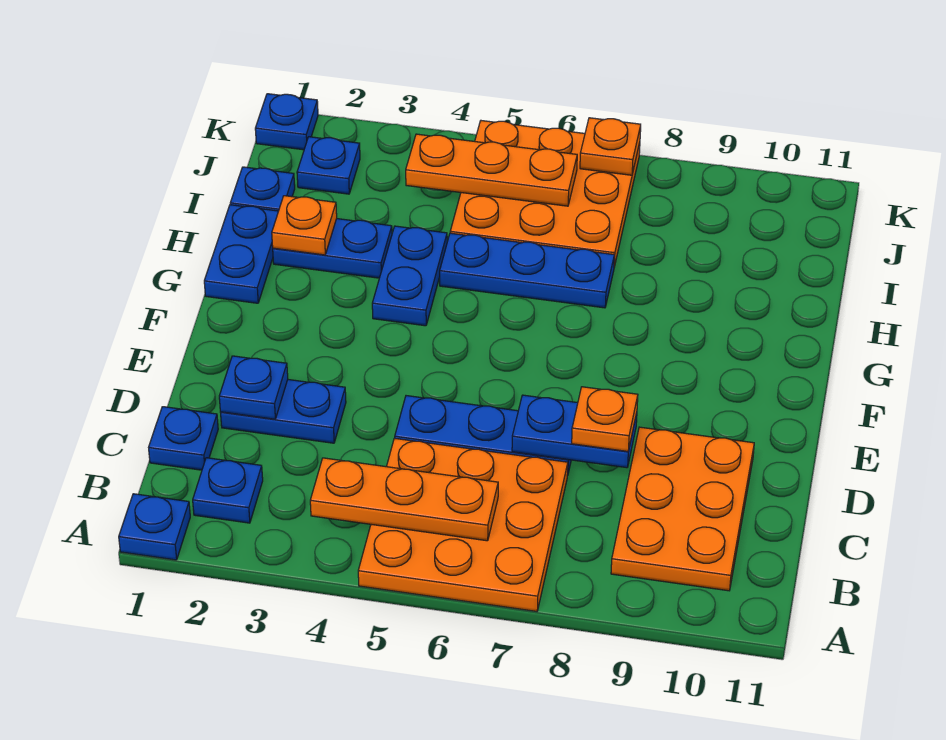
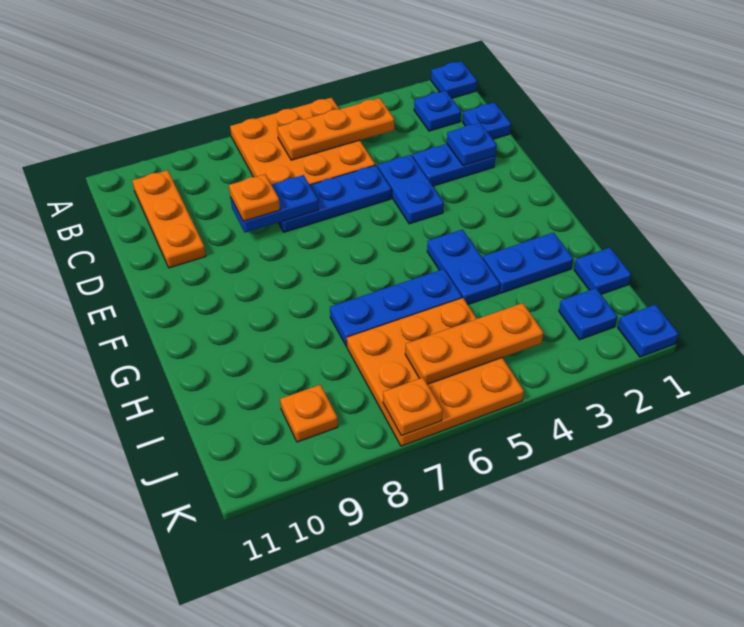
orange plate B9:D10 level 1 -> orange plate B10:D10 level 1
blue plate G1:H1 level 1 -> blue plate D4:E4 level 1
orange plate H2 level 2 -> orange plate J9 level 1

